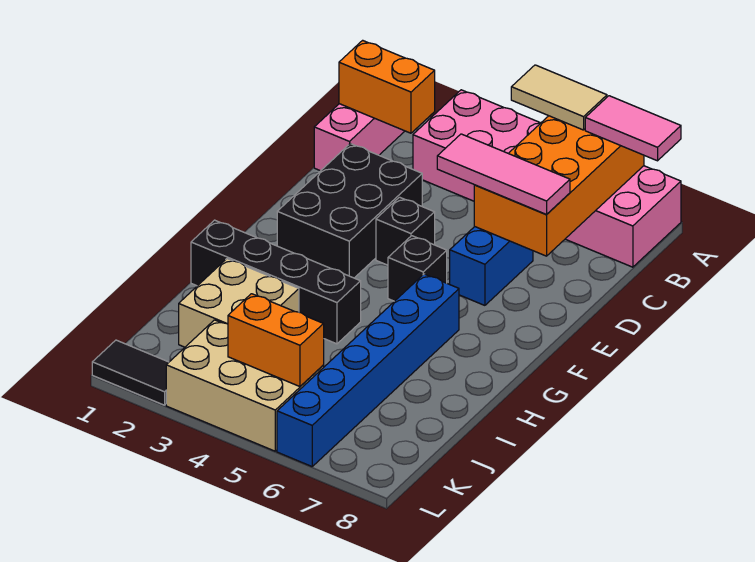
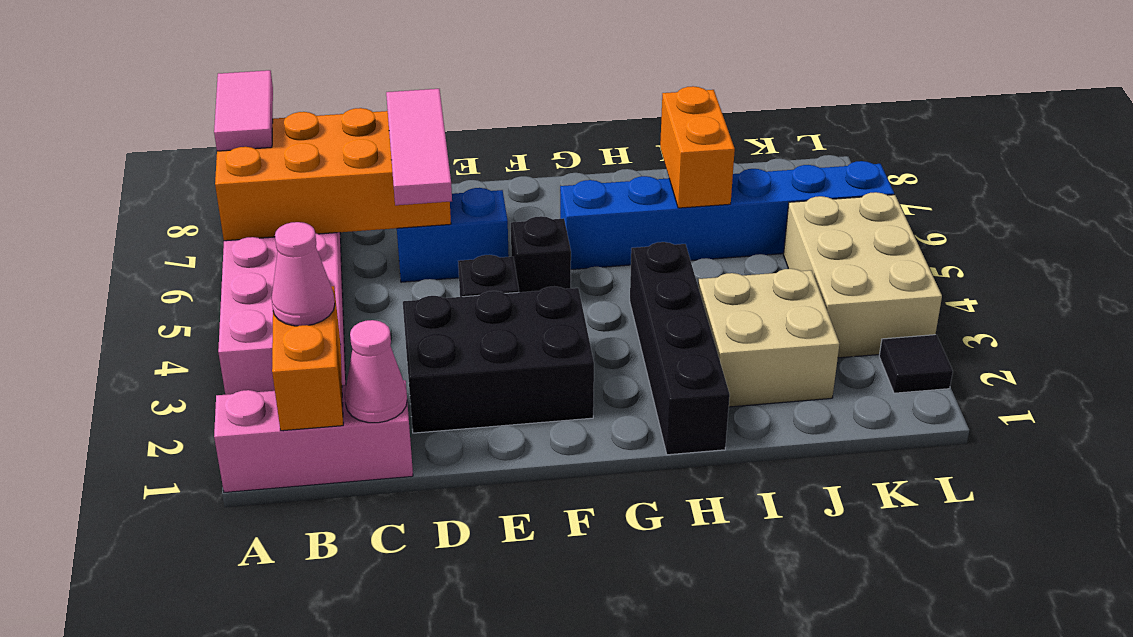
tan tile A5:A6 level 3 -> none
none -> pink cone B2 level 3
none -> pink cone C1 level 2
orange brick K4:K5 level 2 -> orange brick I6:I7 level 2
black tile L1:L2 level 1 -> black tile L2 level 1

